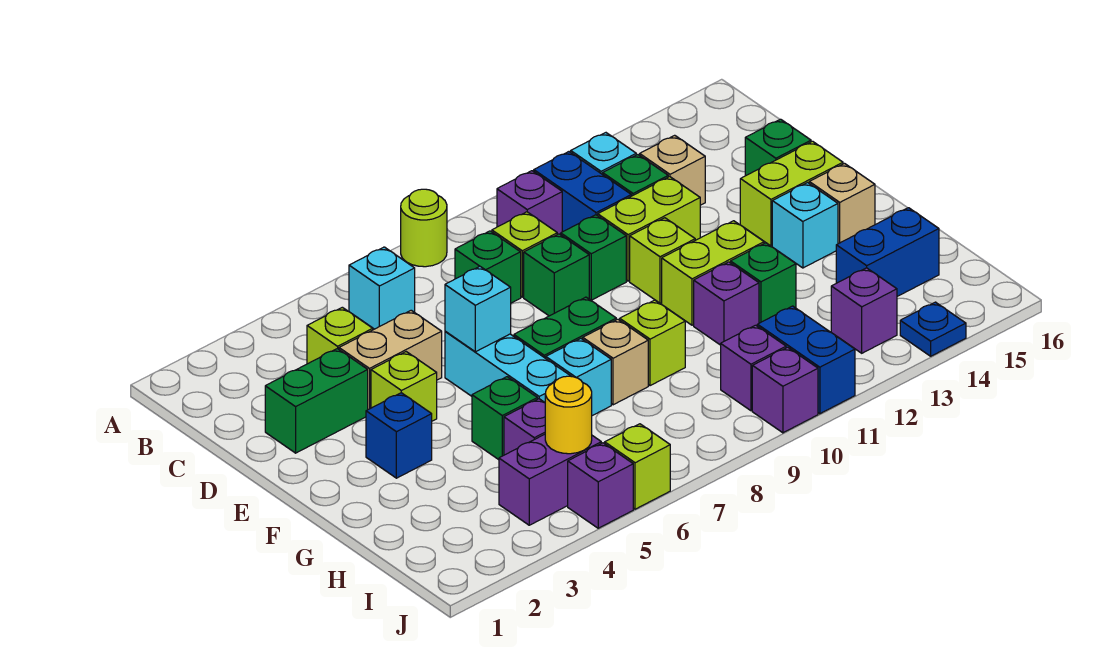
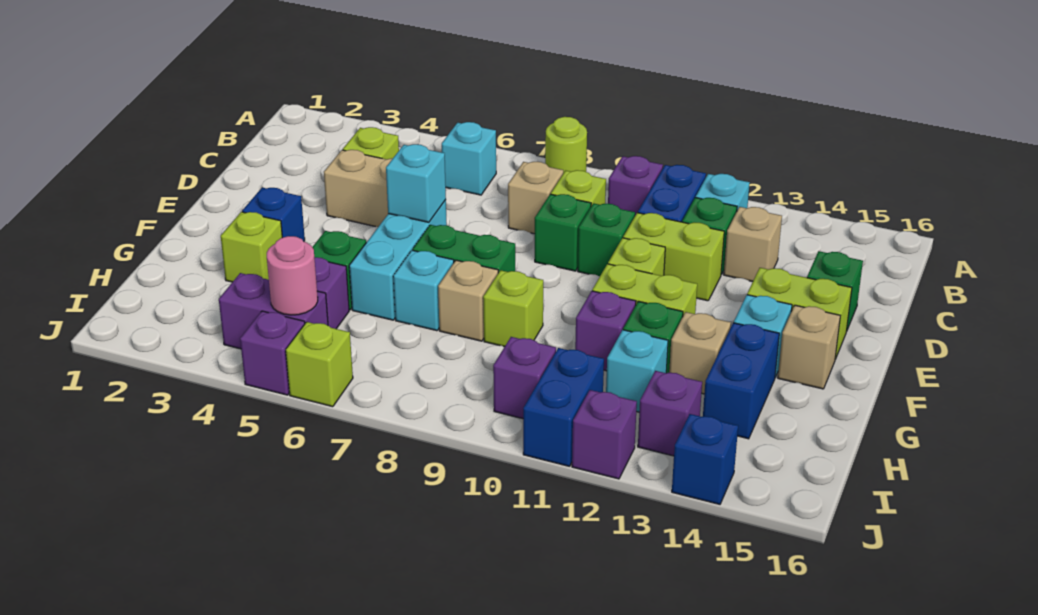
green brick C8 level 1 -> tan brick C8 level 1
green brick D2:D3 level 1 -> none
lime brick E4 level 1 -> lime brick G3 level 1
none -> tan brick G13 level 1
none -> cyan brick H12 level 1
blue brick H14:H15 level 1 -> blue brick G14:H14 level 1
yellow round brick I5 level 2 -> pink round brick I5 level 2
purple brick J10 level 1 -> purple brick J12 level 1
blue plate J14 level 1 -> blue brick J14 level 1

